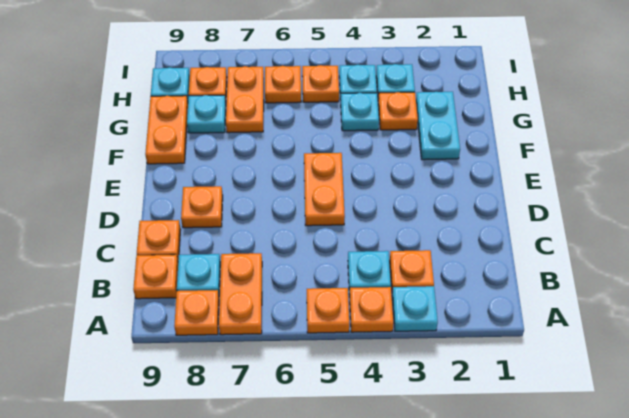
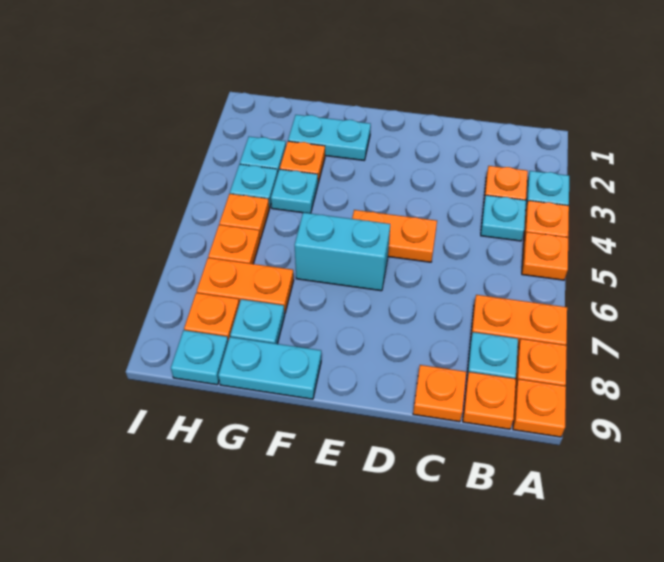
orange plate D8 level 1 -> orange plate A9 level 1
none -> cyan brick E6:F6 level 1
orange plate F9:G9 level 1 -> cyan plate F9:G9 level 1

